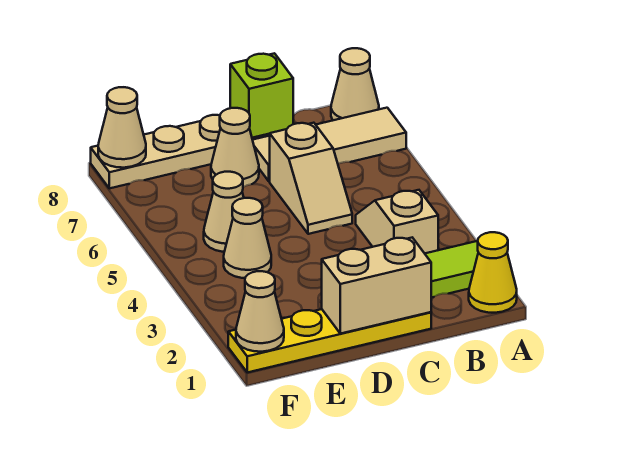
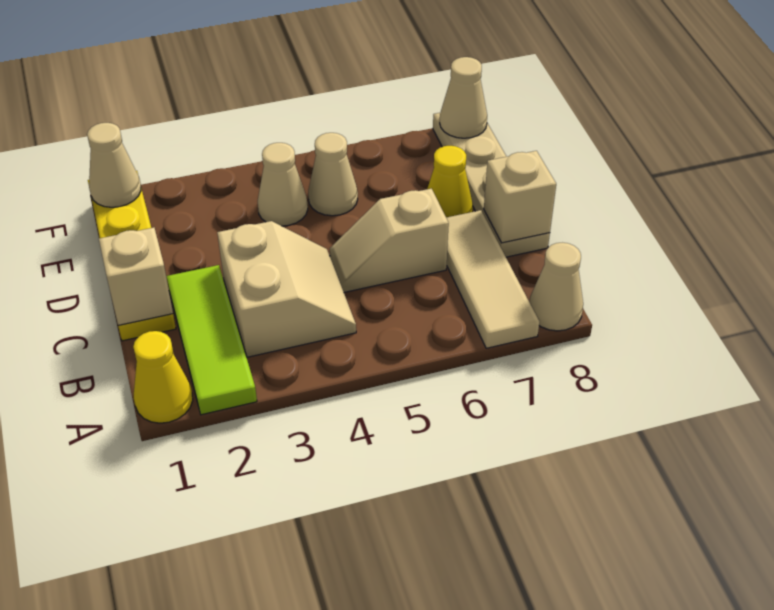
tan slope B3:B4 level 1 top 3 -> tan slope B3:C4 level 1 top 3
tan brick C1:D1 level 2 -> tan brick C1 level 2
lime brick C8 level 2 -> tan brick C8 level 2
tan cone D7 level 1 -> yellow cone D7 level 1

